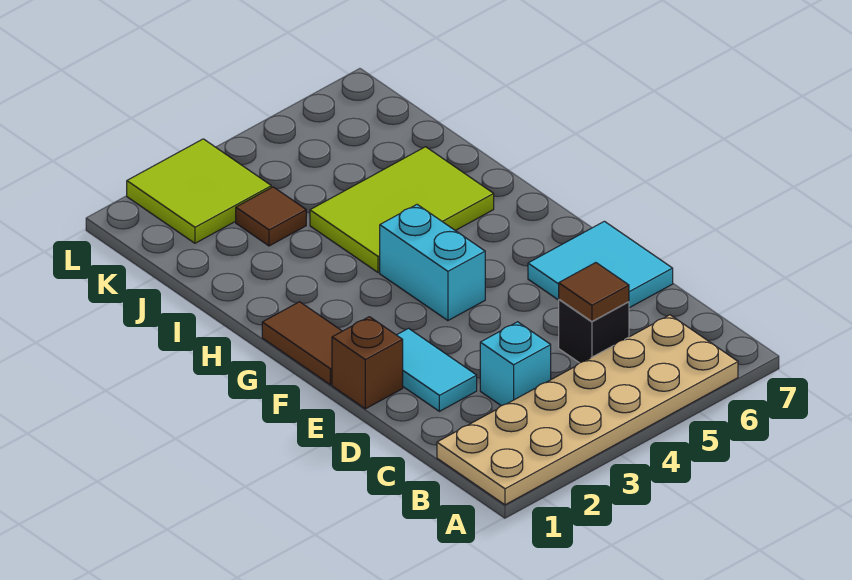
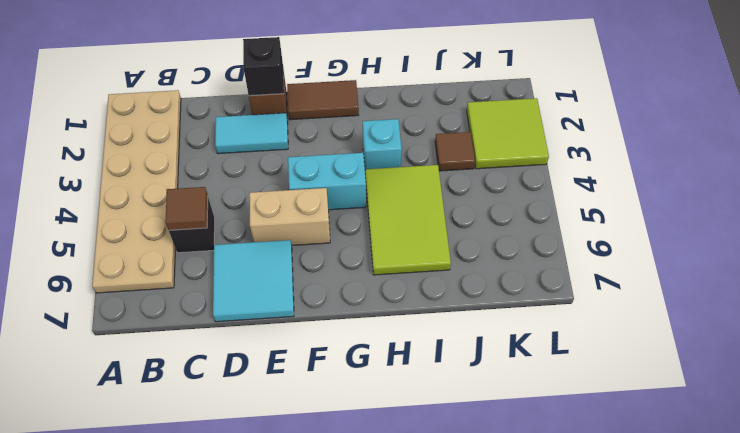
cyan brick C3 level 1 -> cyan brick H3 level 1
none -> black brick E1 level 2
none -> tan brick E5:F5 level 1

